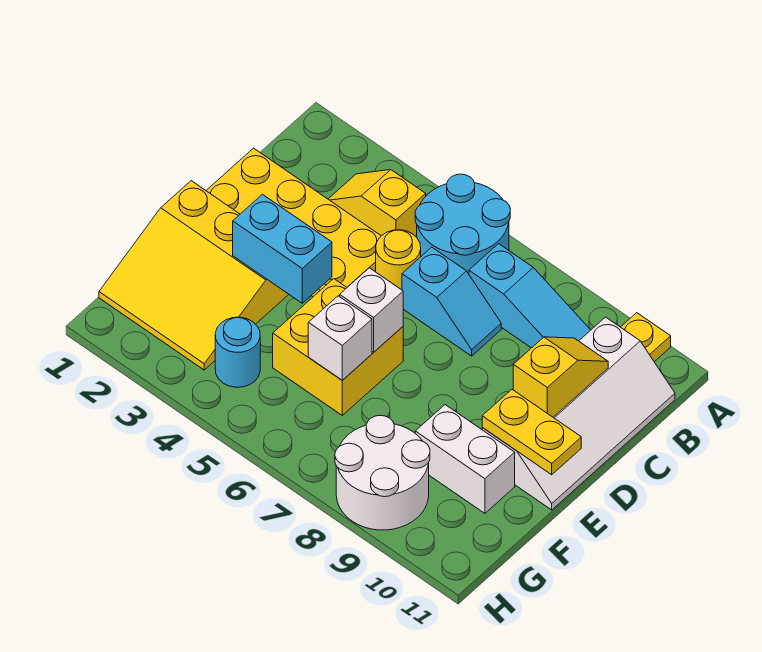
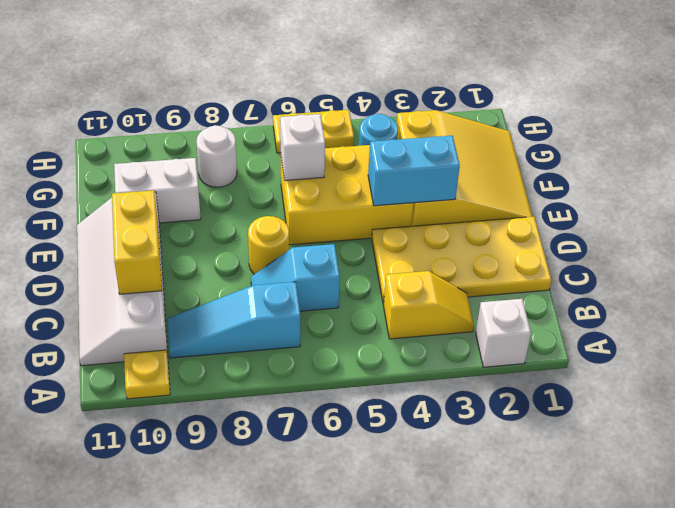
cyan round brick A5:B6 level 1 -> none
yellow round brick C5 level 1 -> yellow round brick D7 level 1
yellow slope C10:D10 level 2 top D -> yellow brick C10:D10 level 2
yellow slope E1:G3 level 1 top E -> yellow slope E1:G3 level 1 top 3
yellow brick E5:F6 level 1 -> yellow brick E4:F6 level 1
white brick E6 level 2 -> white brick A2 level 1
yellow plate E10:E11 level 2 -> yellow plate H5:H6 level 1
white round brick G8:H9 level 1 -> white round brick G8 level 1

